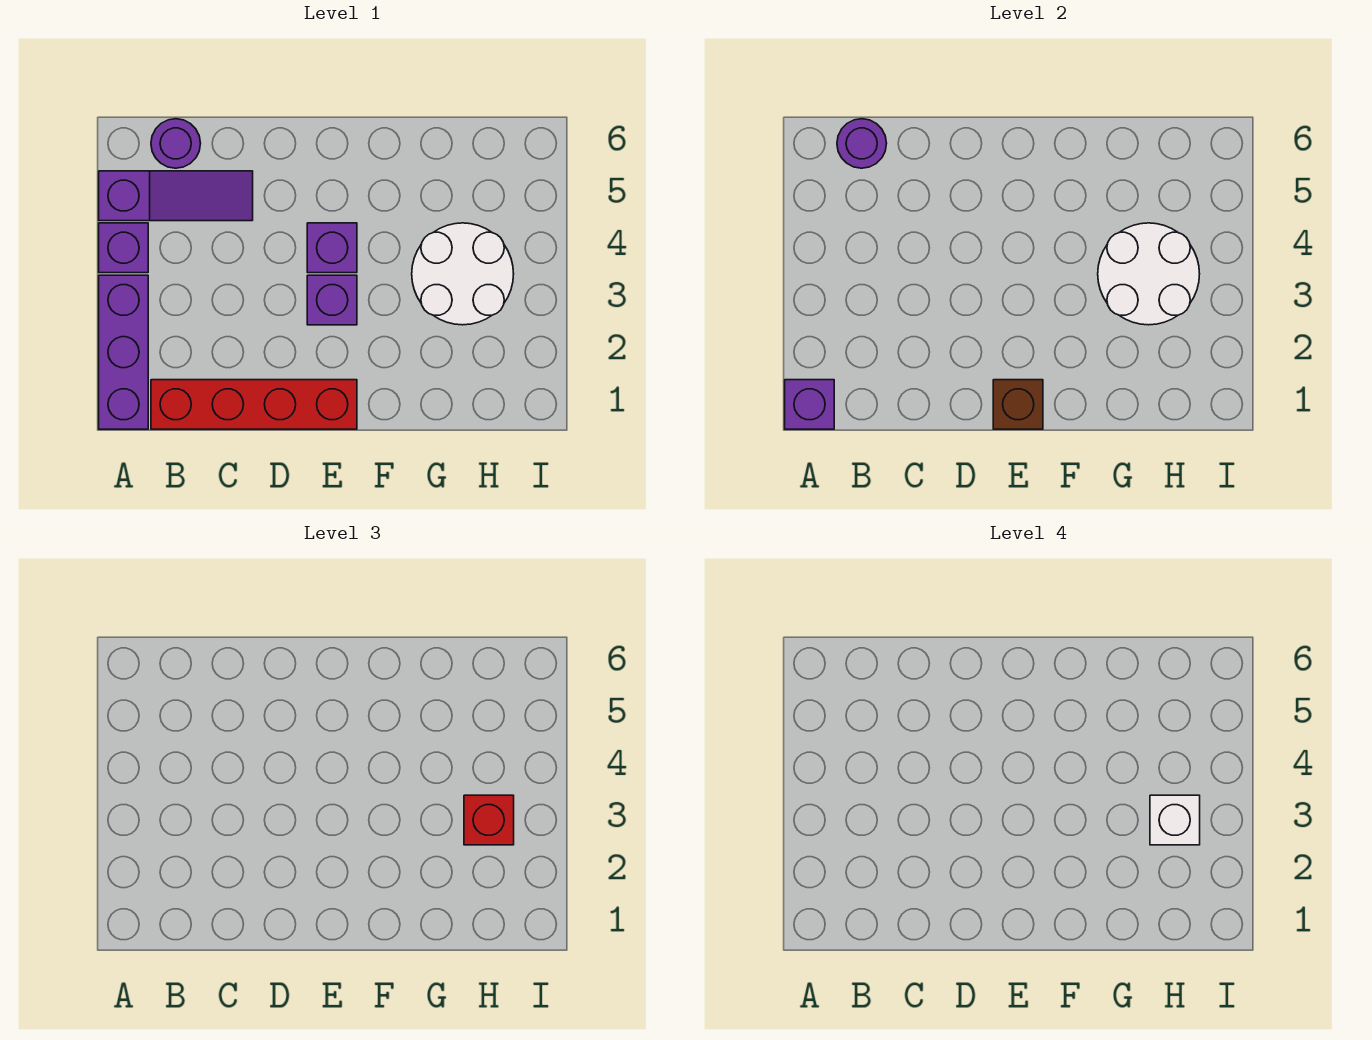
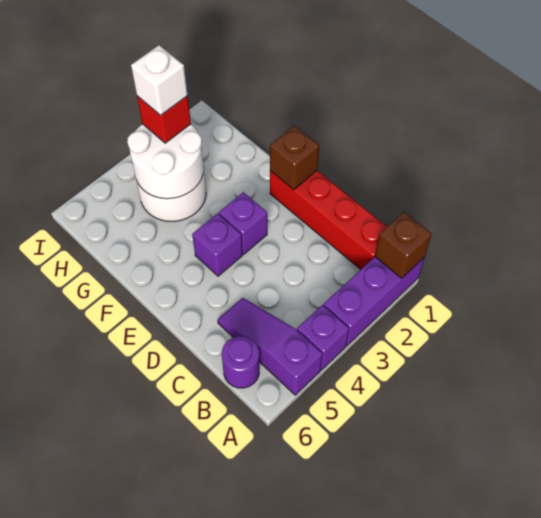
purple brick A1 level 2 -> brown brick A1 level 2
purple round brick B6 level 2 -> none

